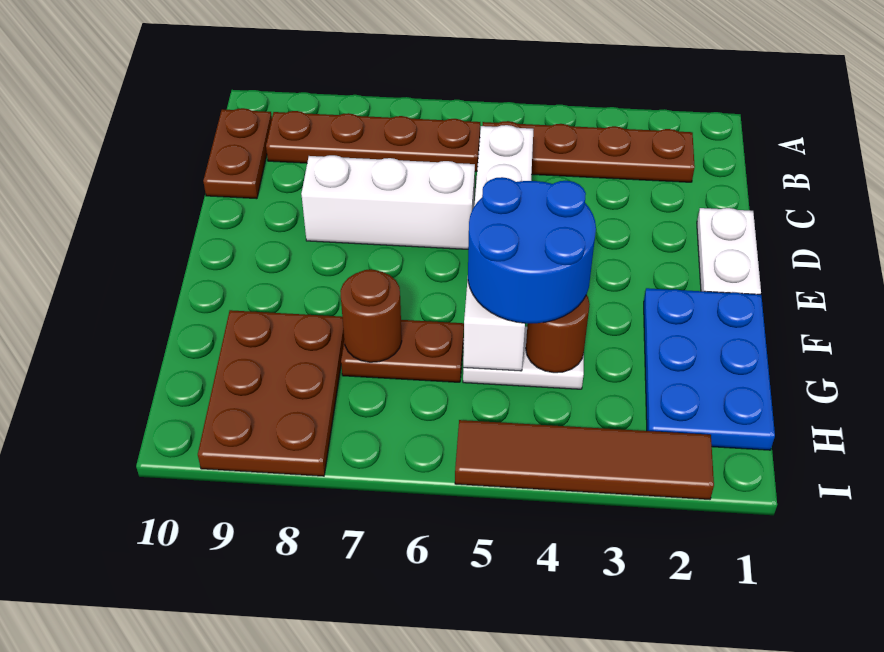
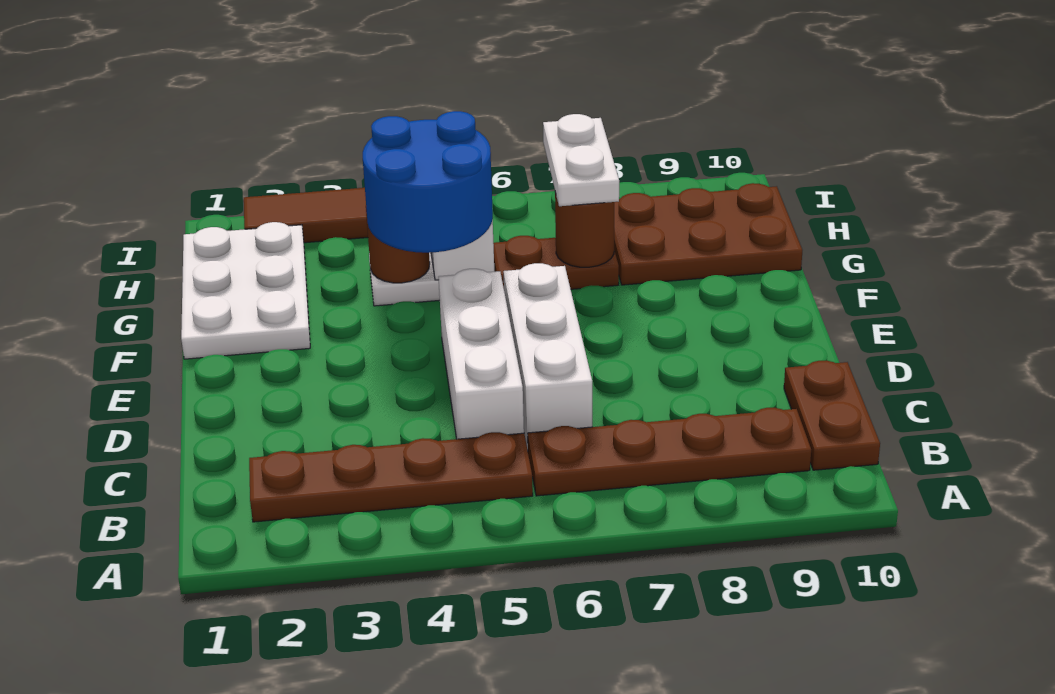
white plate D1:E1 level 1 -> white plate G7:H7 level 3
white brick D6:D8 level 1 -> white brick C6:E6 level 1
blue plate F1:H2 level 1 -> white plate F1:H2 level 1
brown plate G8:I9 level 1 -> brown plate G8:H10 level 1

